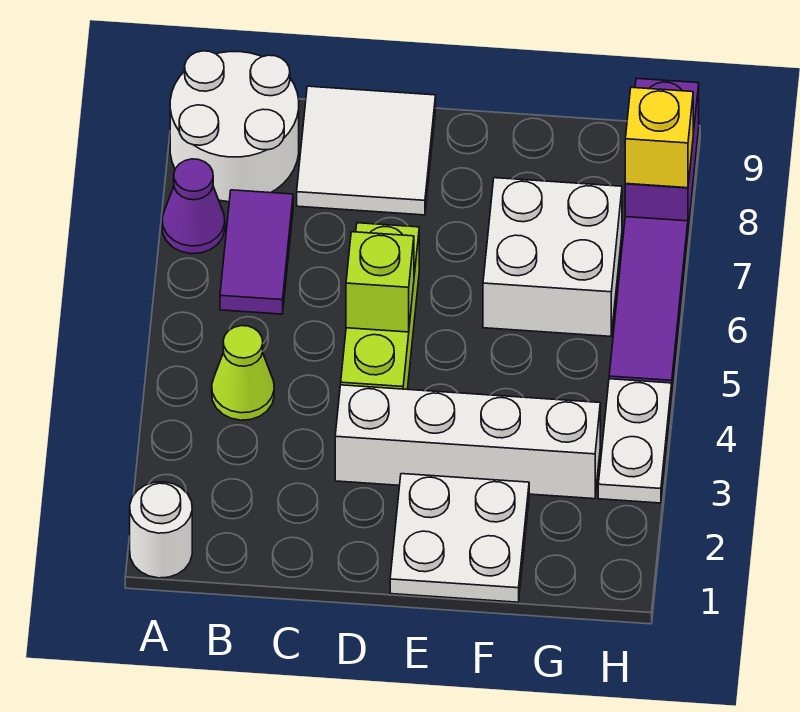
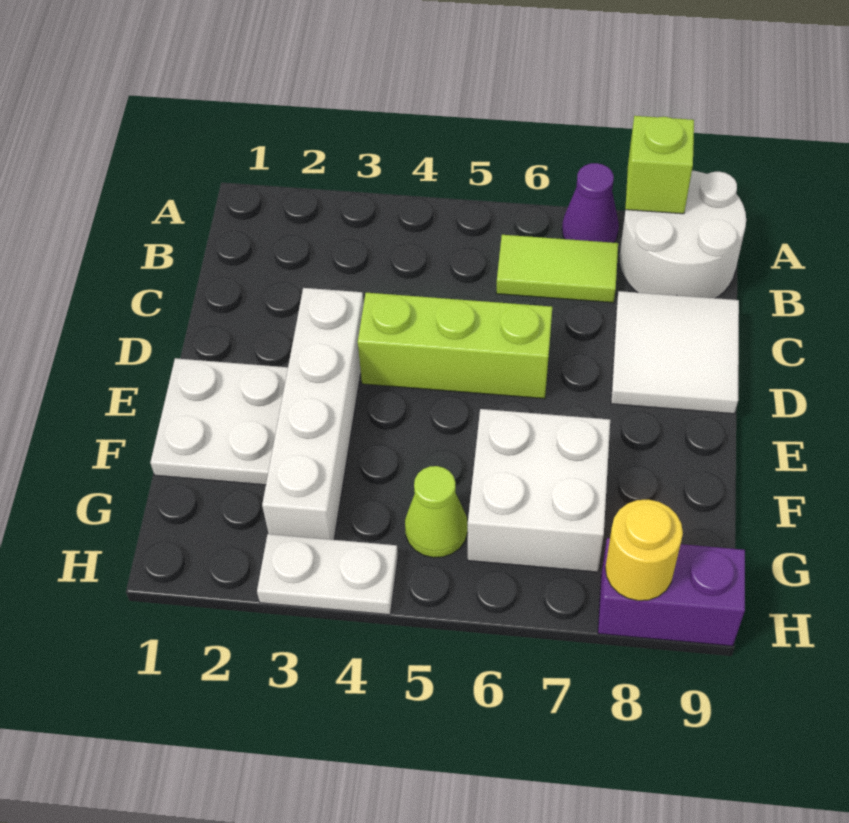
white round brick A1 level 1 -> none
lime cone B4 level 1 -> lime cone G5 level 1
purple tile B6:B7 level 1 -> lime tile B6:B7 level 1
lime brick D5 level 2 -> lime brick A8 level 2
purple tile H5:H7 level 1 -> none
yellow brick H8 level 2 -> yellow round brick H8 level 2

